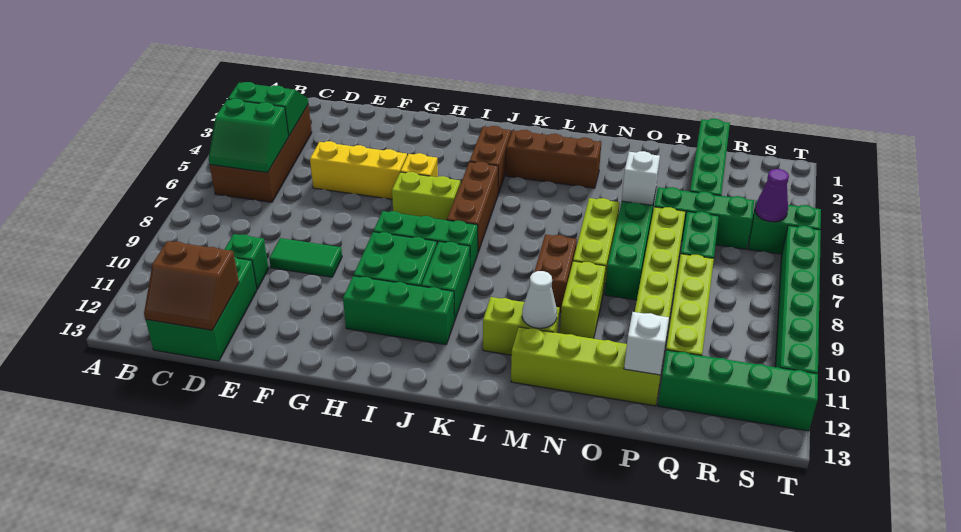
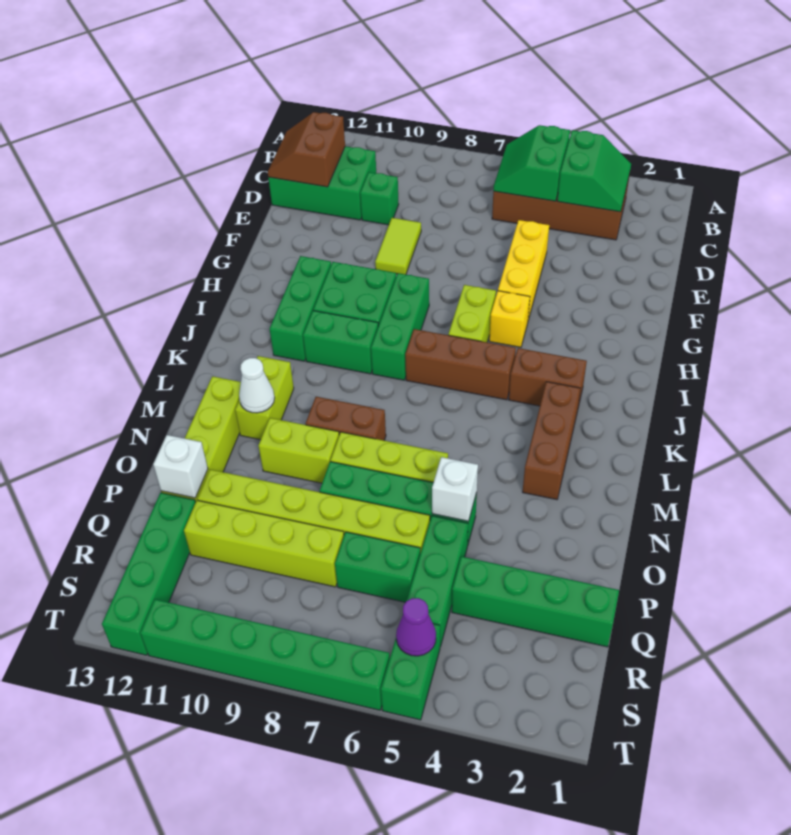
green tile E9:F9 level 1 -> lime tile E9:F9 level 1

